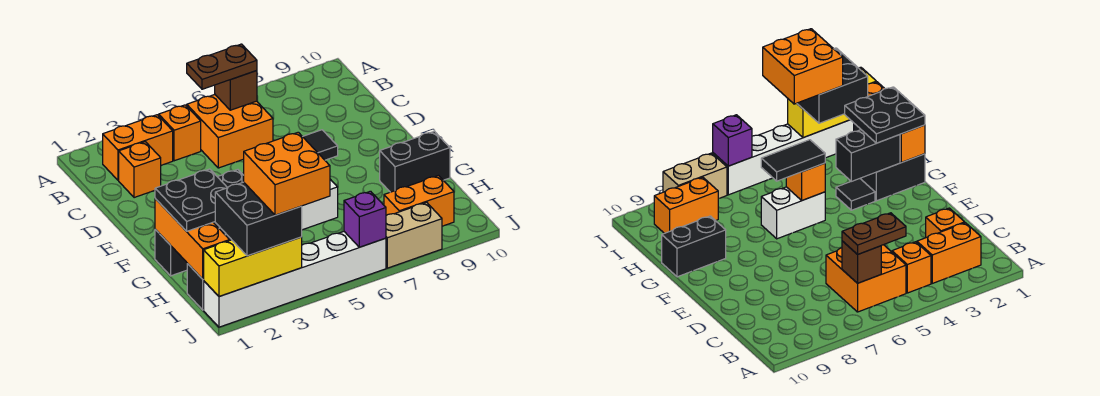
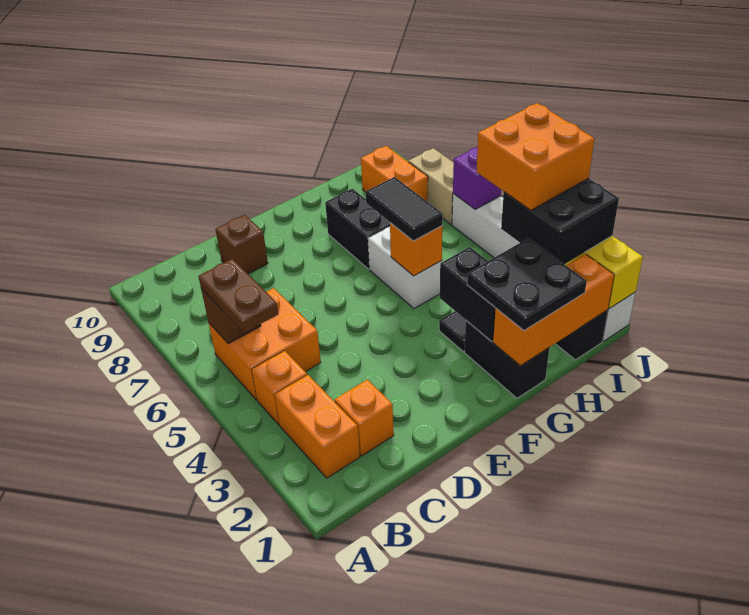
none -> brown brick D9 level 1
black brick G9:G10 level 1 -> black brick G7:G8 level 1

